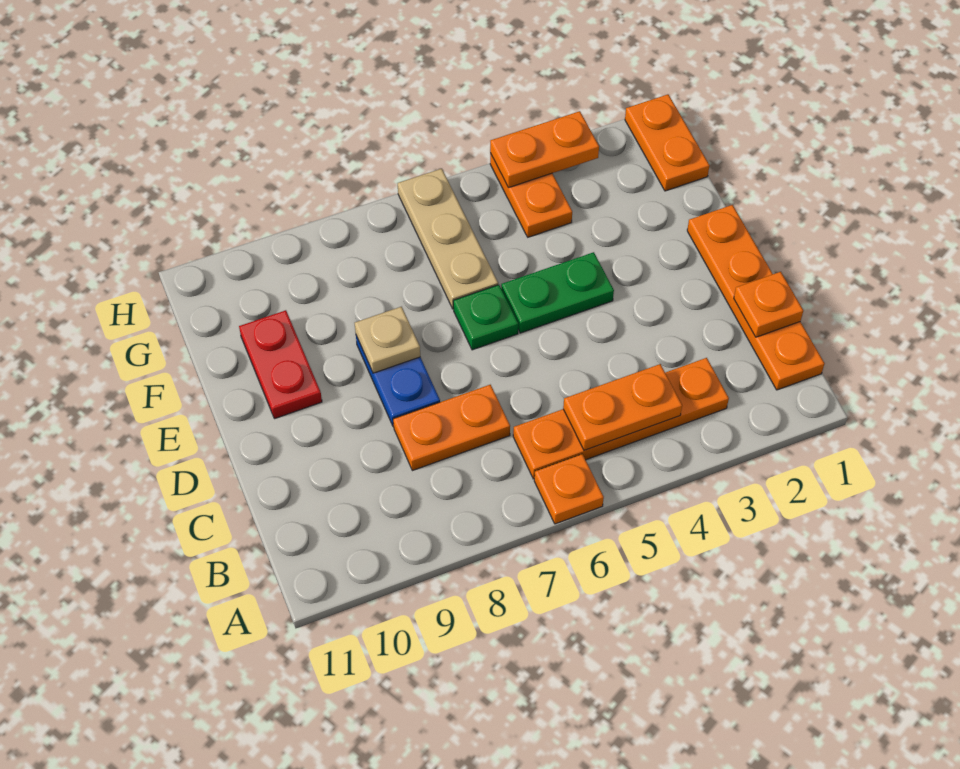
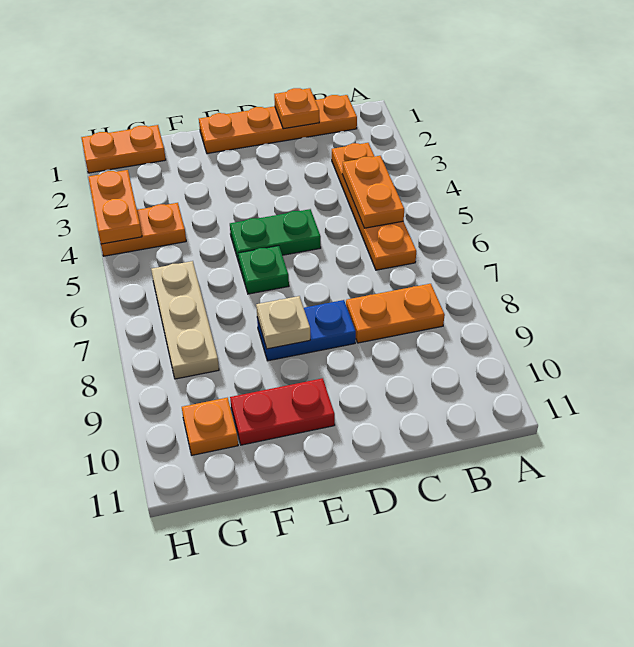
orange plate A6 level 1 -> orange plate G10 level 1
orange plate C7:C8 level 1 -> orange plate B8:C8 level 1
green plate E4:E5 level 1 -> green plate D5:E5 level 1
tan plate F6:H6 level 1 -> tan plate G6:G8 level 1

